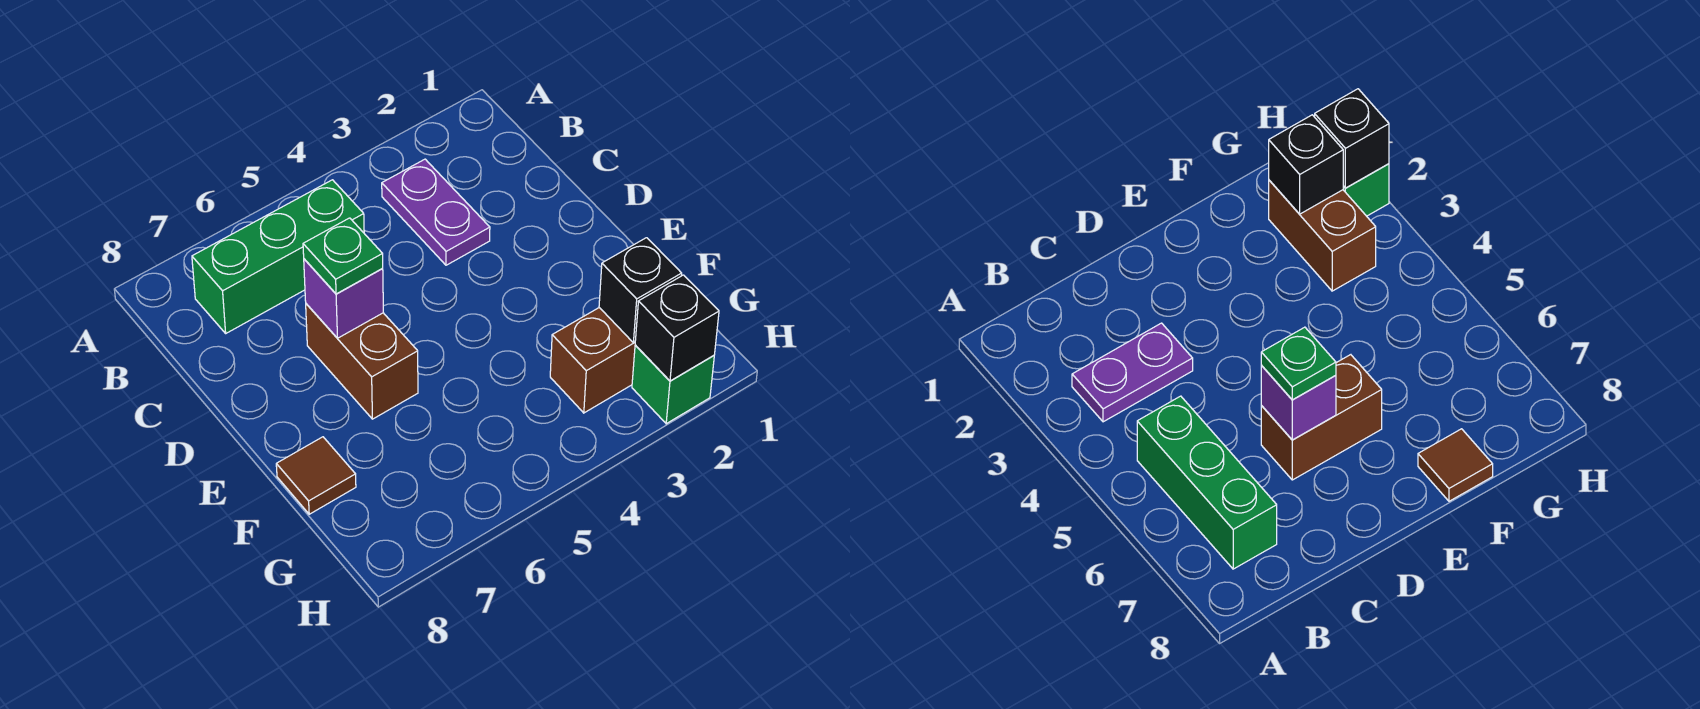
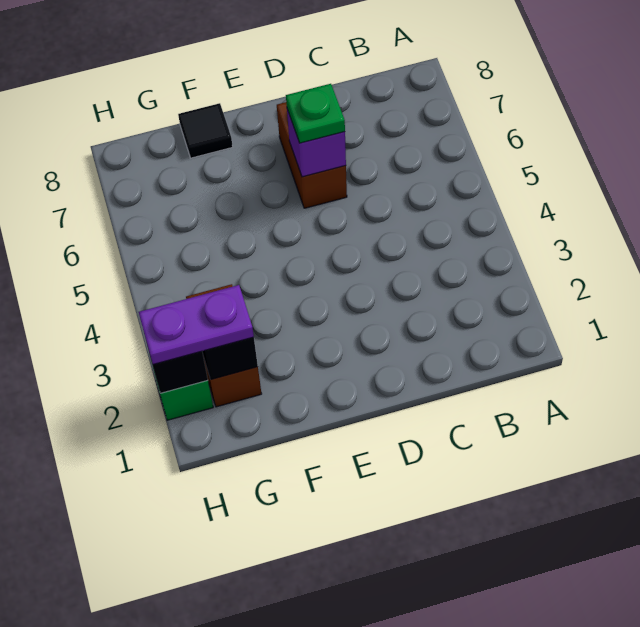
purple plate B3:C3 level 1 -> purple plate G2:H2 level 3
green brick B5:B7 level 1 -> none
brown brick D6:E6 level 1 -> brown brick D6:D7 level 1
brown tile F8 level 1 -> black tile F8 level 1

